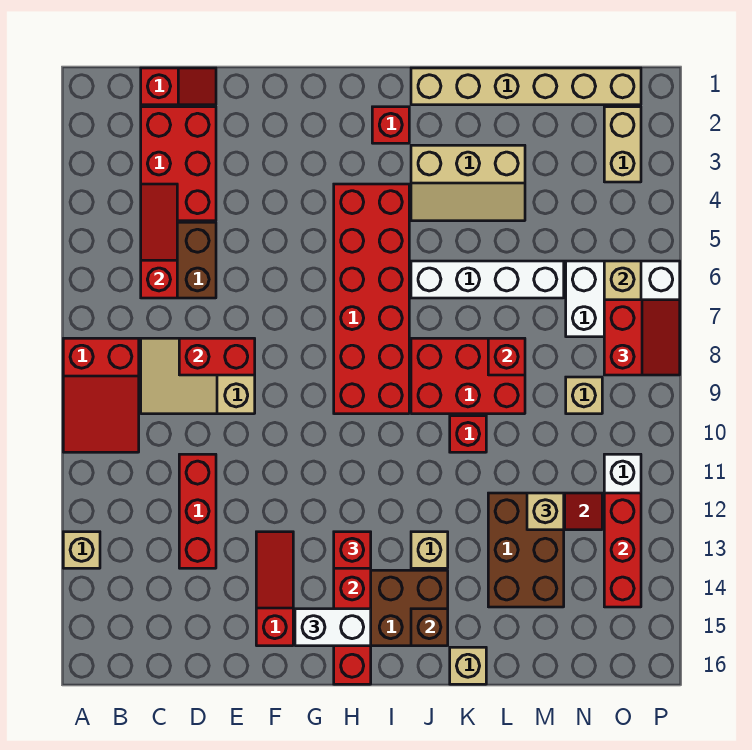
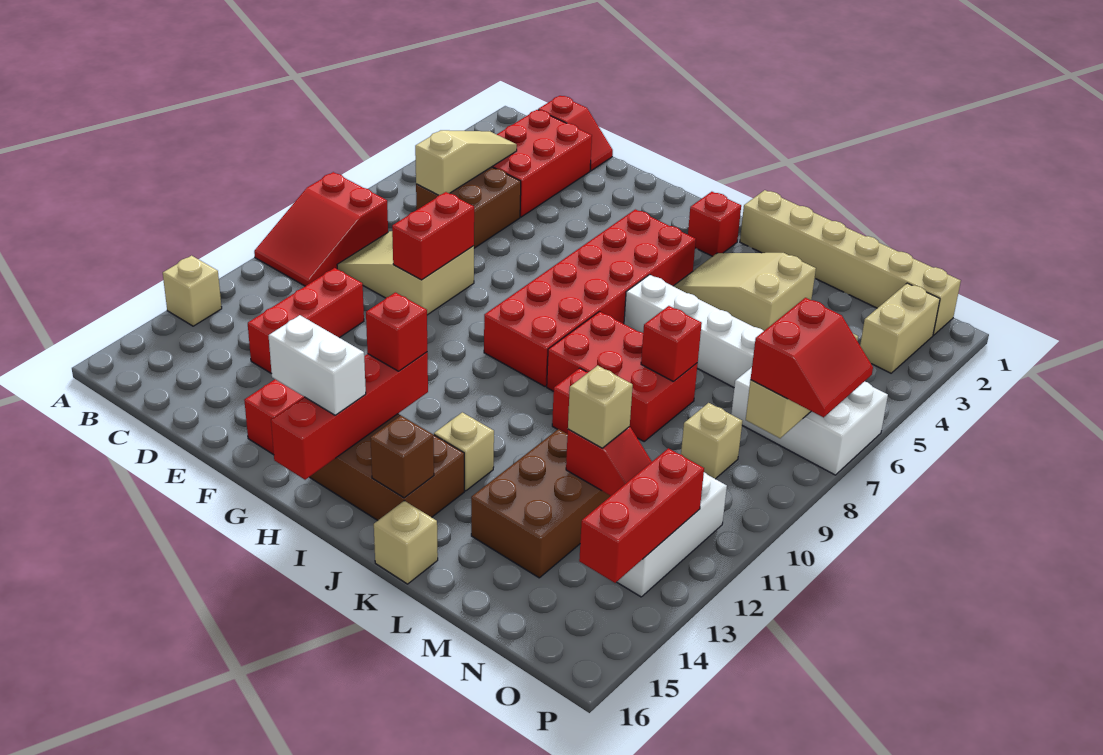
red slope C4:C6 level 2 top 6 -> tan slope C4:C6 level 2 top 6
red brick D8:E8 level 2 -> red brick E8:E9 level 2
tan slope J3:L4 level 1 top 3 -> tan slope J3:L4 level 1 top L

